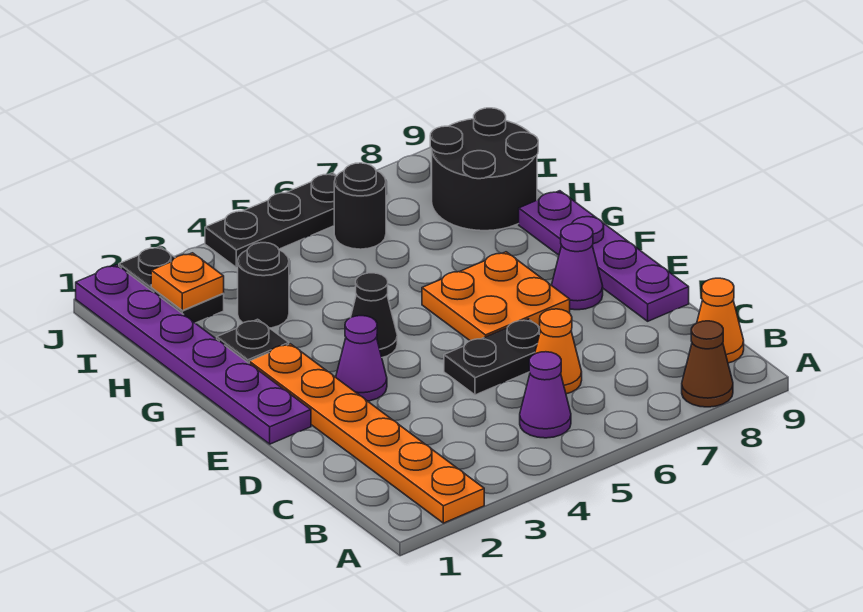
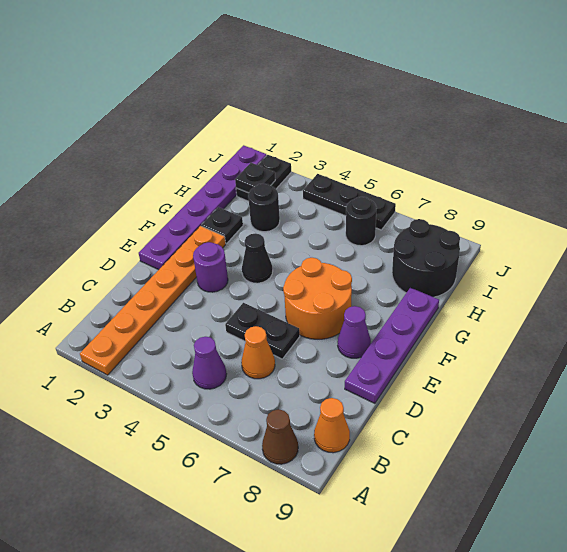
purple cone E3 level 1 -> purple round brick E3 level 1
orange plate E6:F7 level 1 -> orange round brick E6:F7 level 1
orange plate I2 level 2 -> black plate I2 level 2

